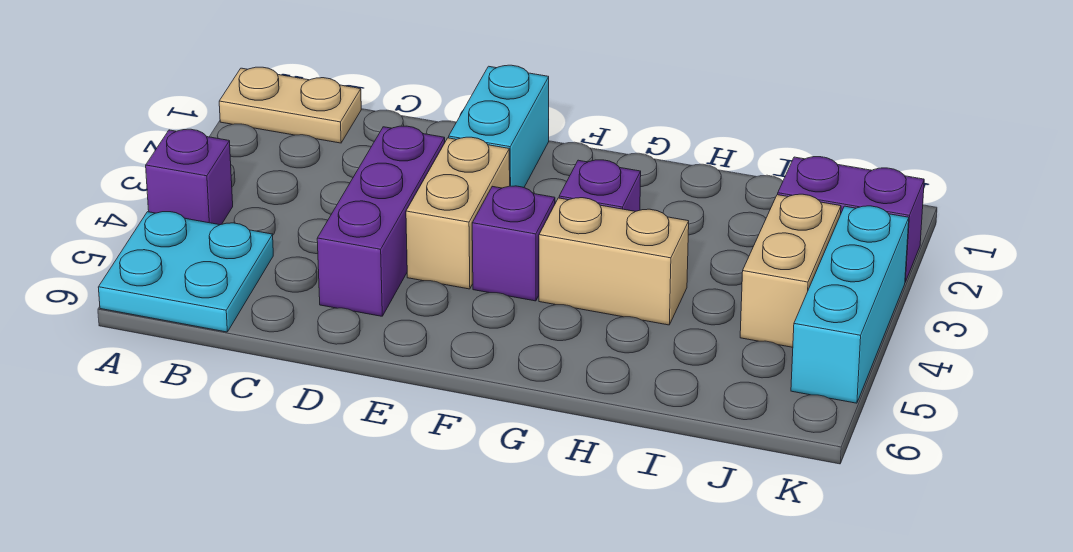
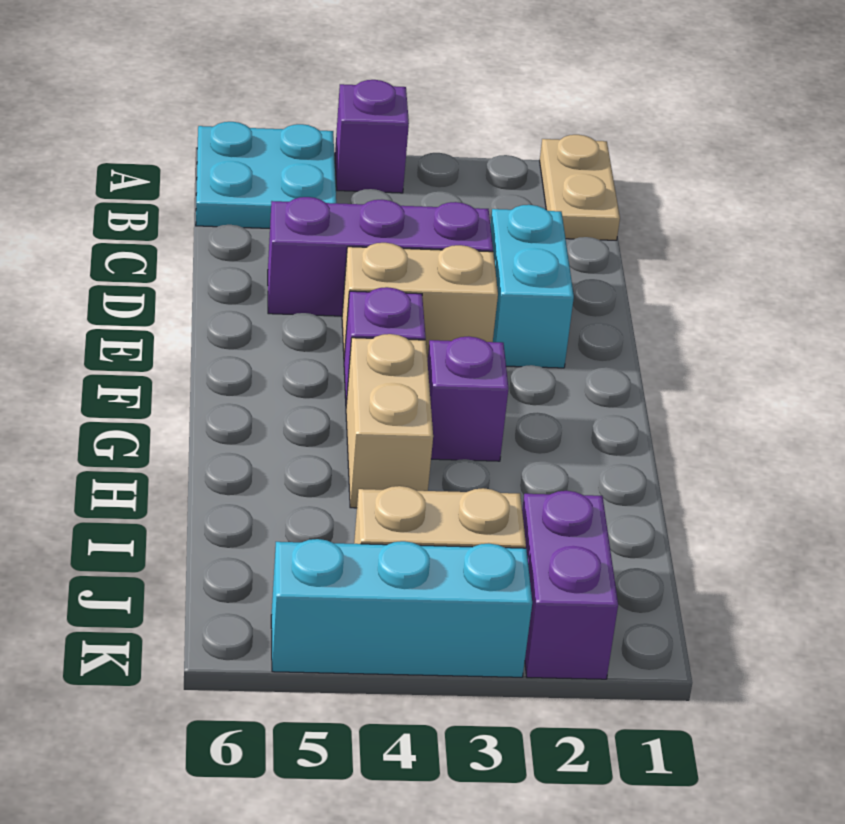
cyan brick E1:E2 level 1 -> cyan brick D2:E2 level 1

